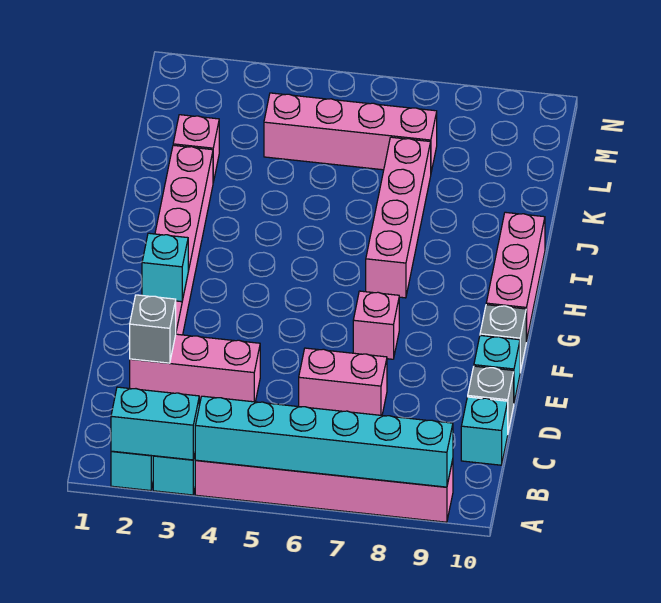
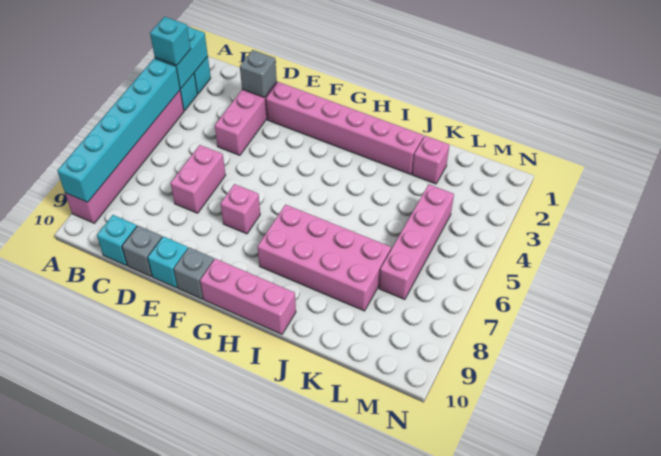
cyan brick F2 level 2 -> cyan brick A3 level 3
pink brick H7:K7 level 1 -> pink brick H7:K8 level 1

